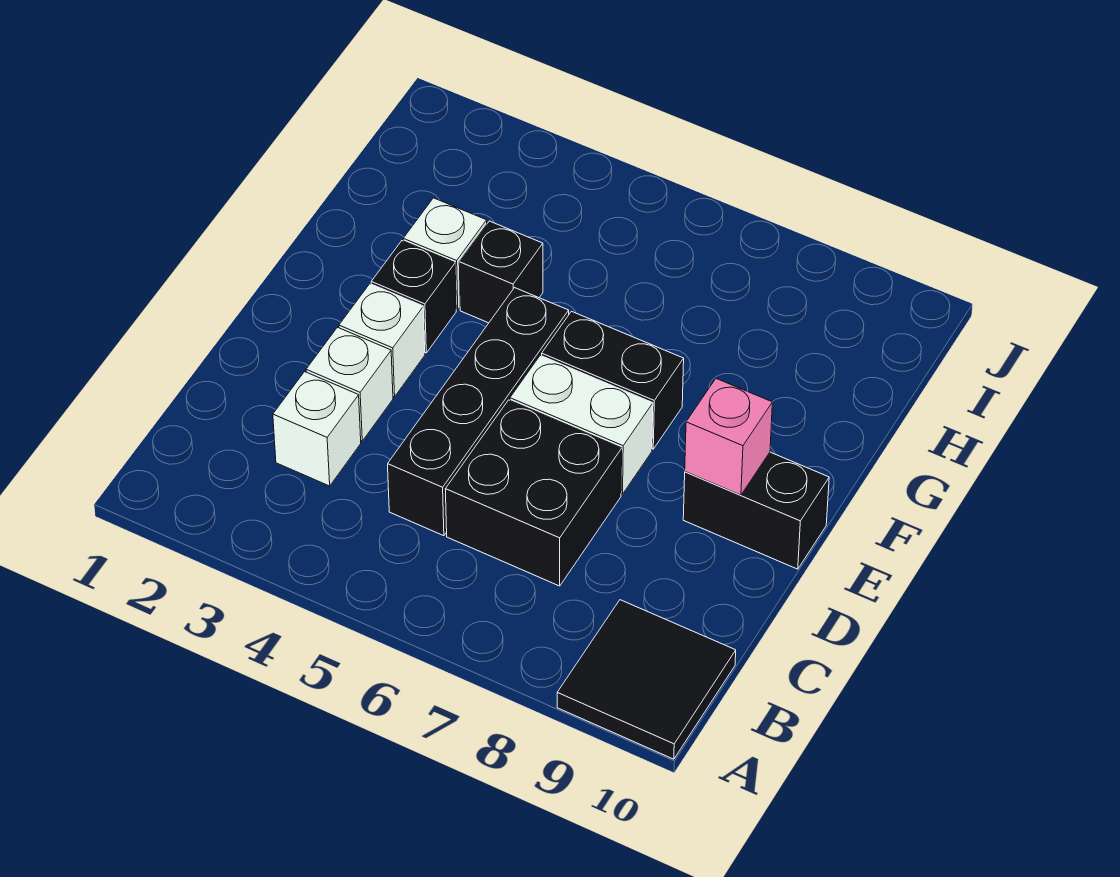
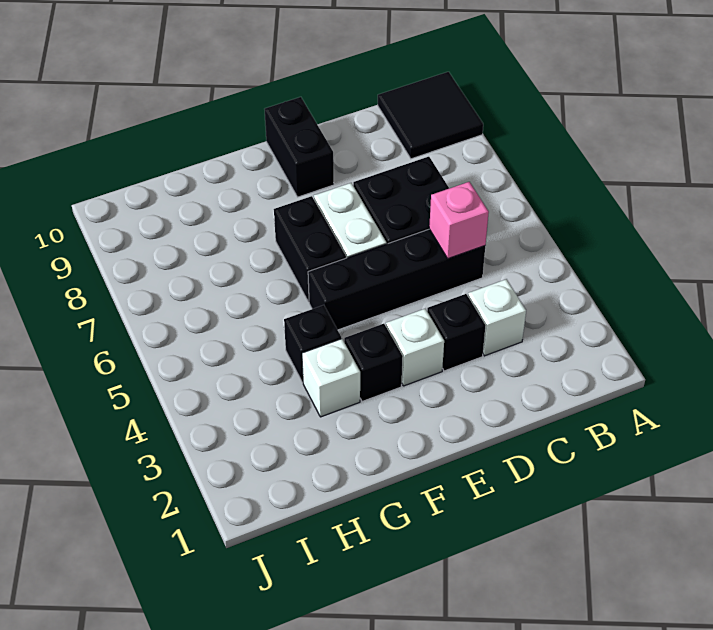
white brick D3 level 1 -> black brick D3 level 1
pink brick E9 level 2 -> pink brick C5 level 2

